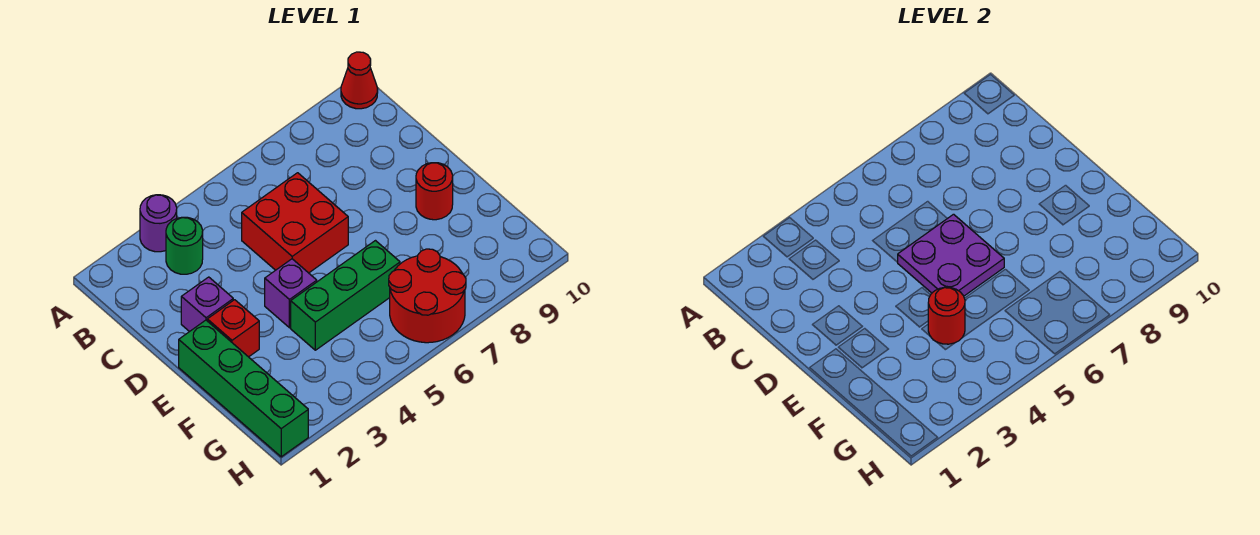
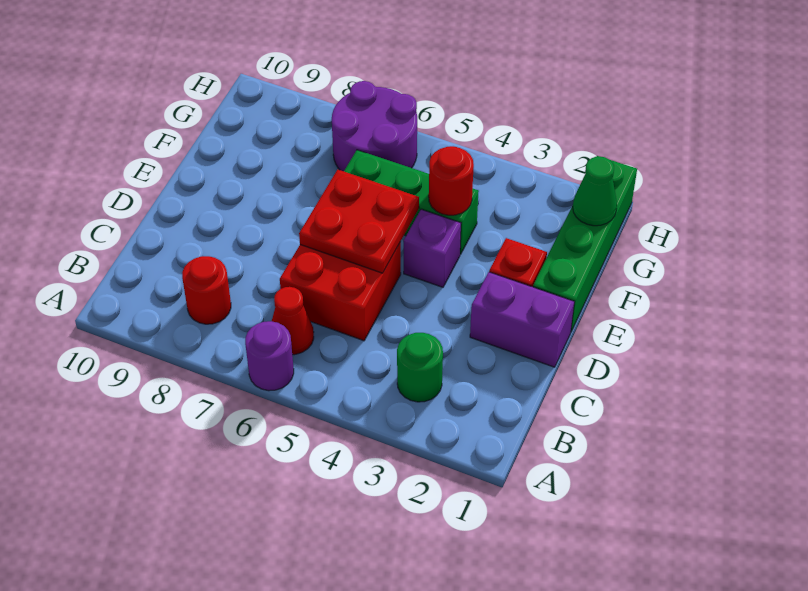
purple round brick A3 level 1 -> purple round brick A6 level 1
red cone A10 level 1 -> red cone B6 level 1
purple brick D2 level 1 -> purple brick D1:D2 level 1
purple plate D5:E6 level 2 -> red plate D5:E6 level 2
red round brick E9 level 1 -> red round brick B8 level 1
none -> green cone G1 level 2
red round brick G6:H7 level 1 -> purple round brick G6:H7 level 1

